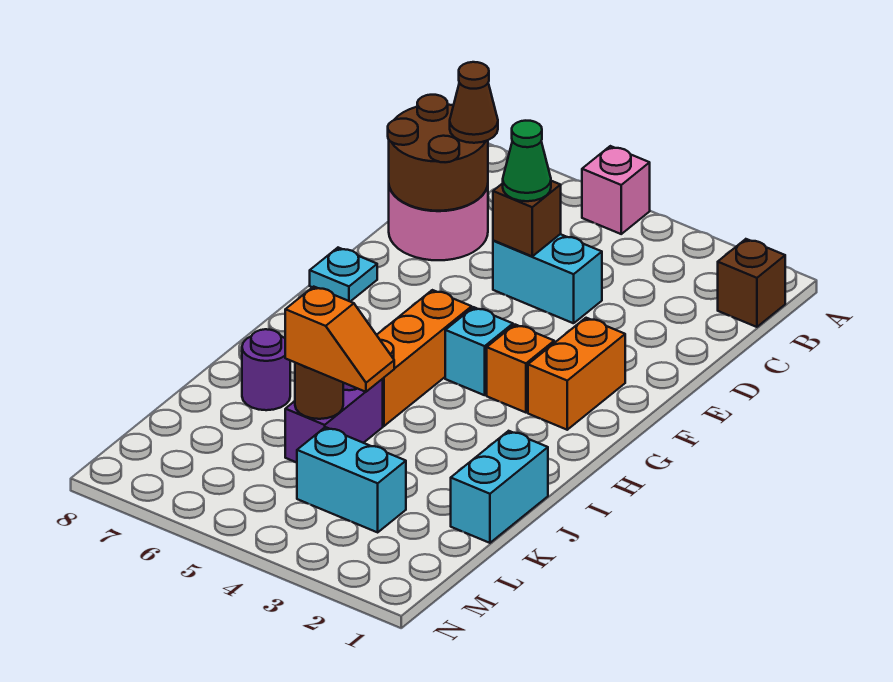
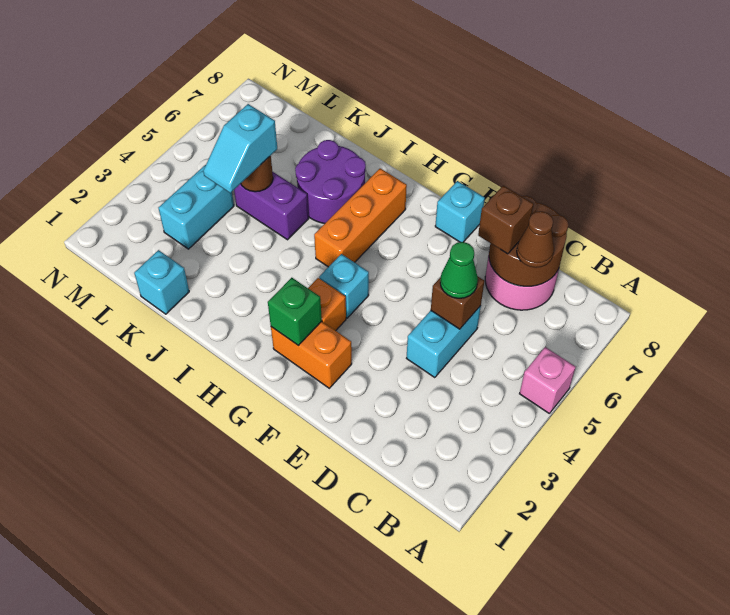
brown brick B1 level 1 -> brown brick D7 level 3
cyan plate F8 level 1 -> cyan brick F8 level 1
none -> green brick G2 level 2
orange brick G5:I5 level 1 -> orange brick H5:H7 level 1
cyan brick J1:K1 level 1 -> cyan brick K1 level 1
purple round brick J7 level 1 -> purple round brick I6:J7 level 1
orange slope K4:K5 level 3 top 5 -> cyan slope K4:K5 level 3 top 5

